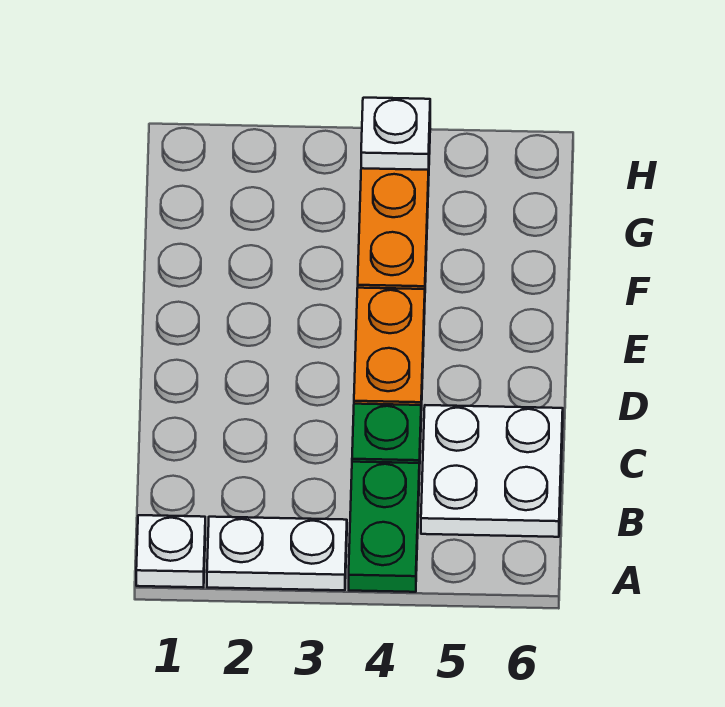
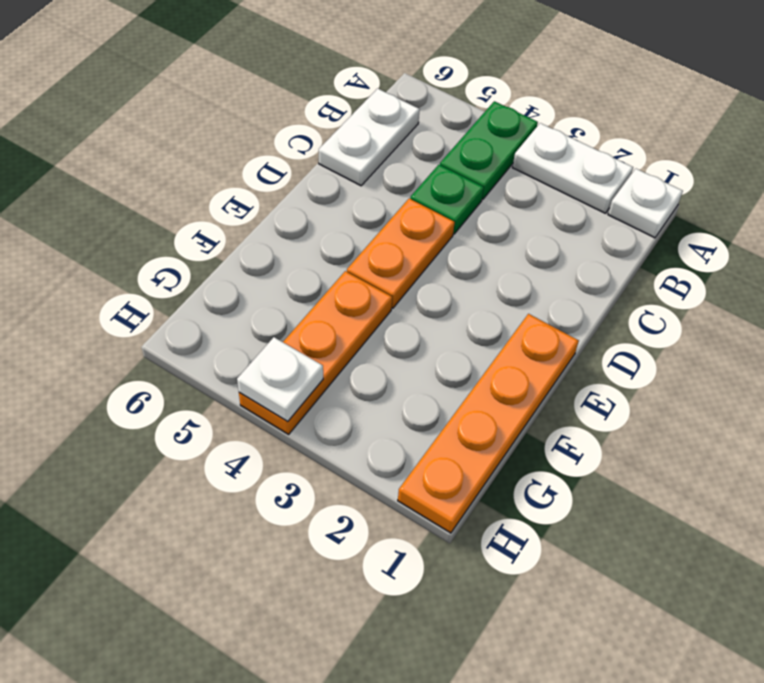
white plate B5:C6 level 1 -> white plate B6:C6 level 1
none -> orange plate E1:H1 level 1

